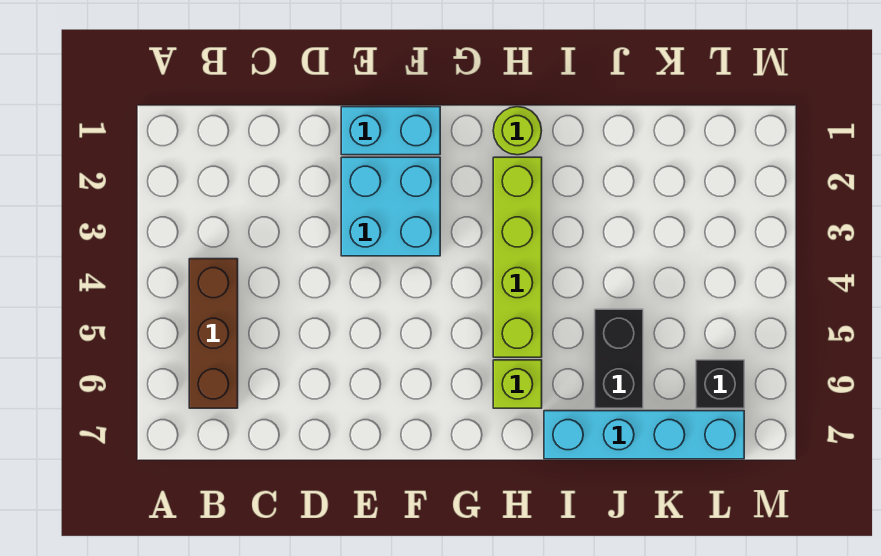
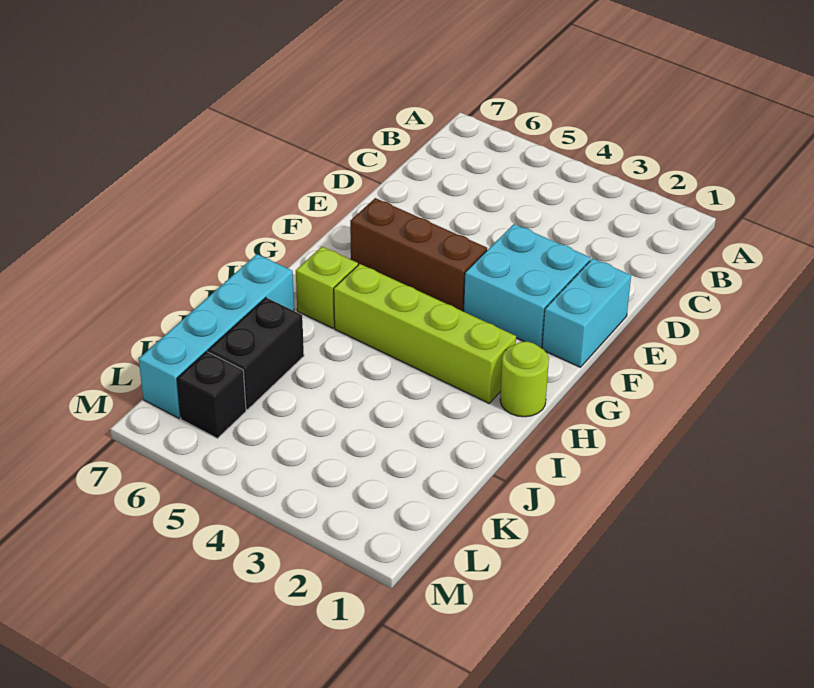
brown brick B4:B6 level 1 -> brown brick F4:F6 level 1
black brick J5:J6 level 1 -> black brick J6:K6 level 1

